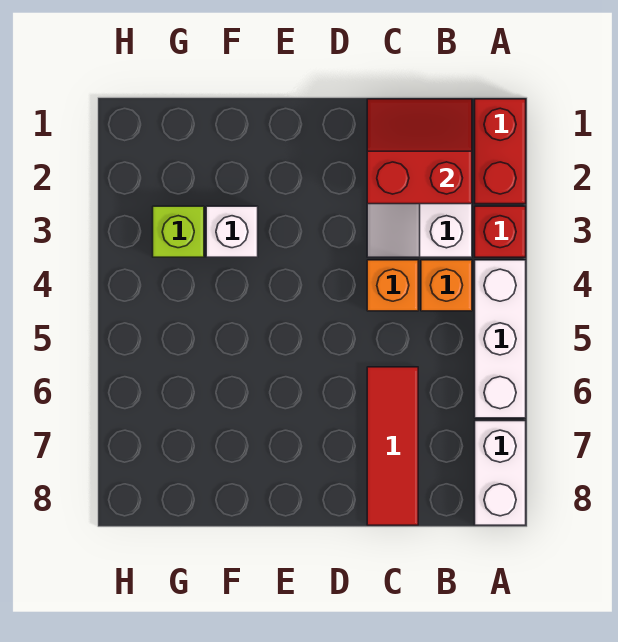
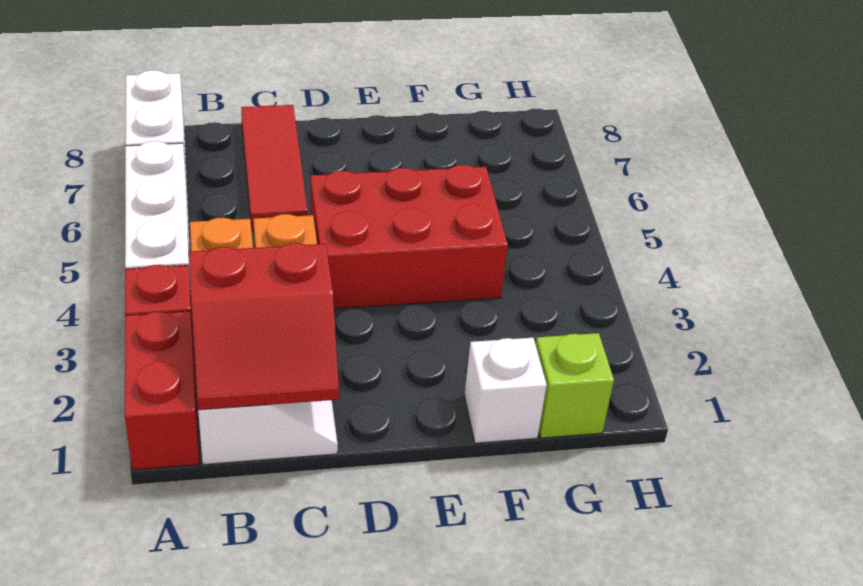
none -> red brick D4:F5 level 1
white brick F3 level 1 -> white brick F1 level 1
lime brick G3 level 1 -> lime brick G1 level 1

